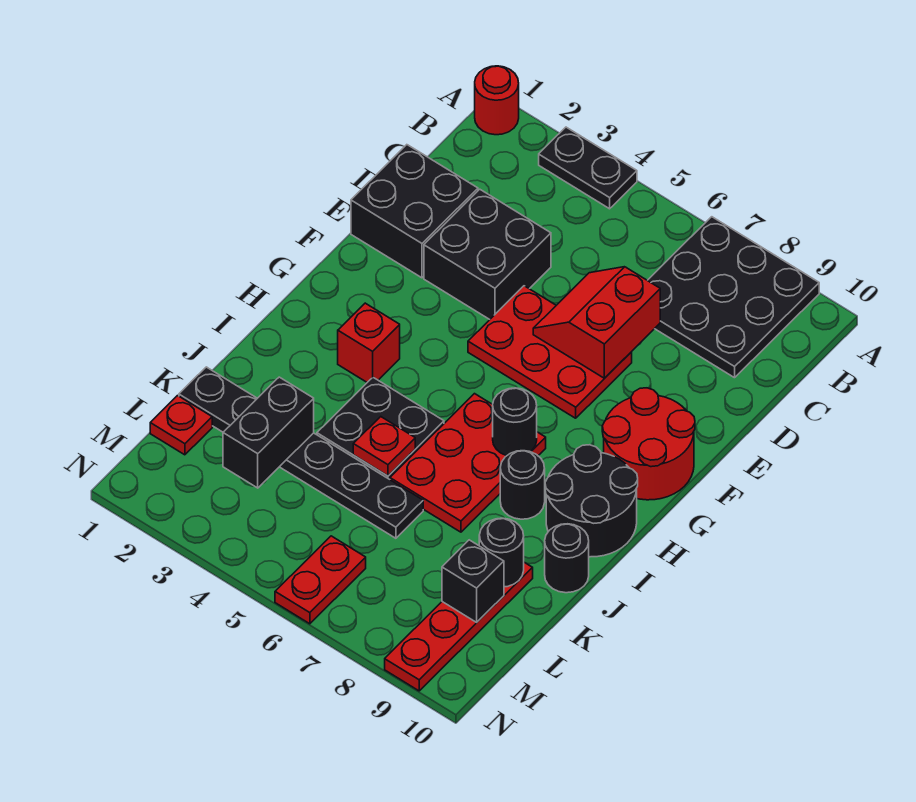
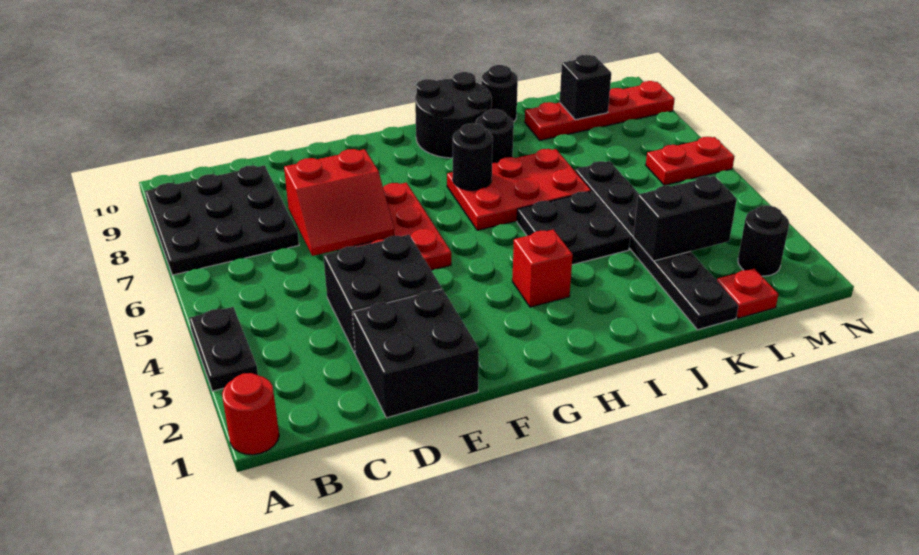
red round brick F9:G10 level 1 -> none
red plate J5 level 2 -> none
black round brick K9 level 2 -> black round brick M2 level 1

